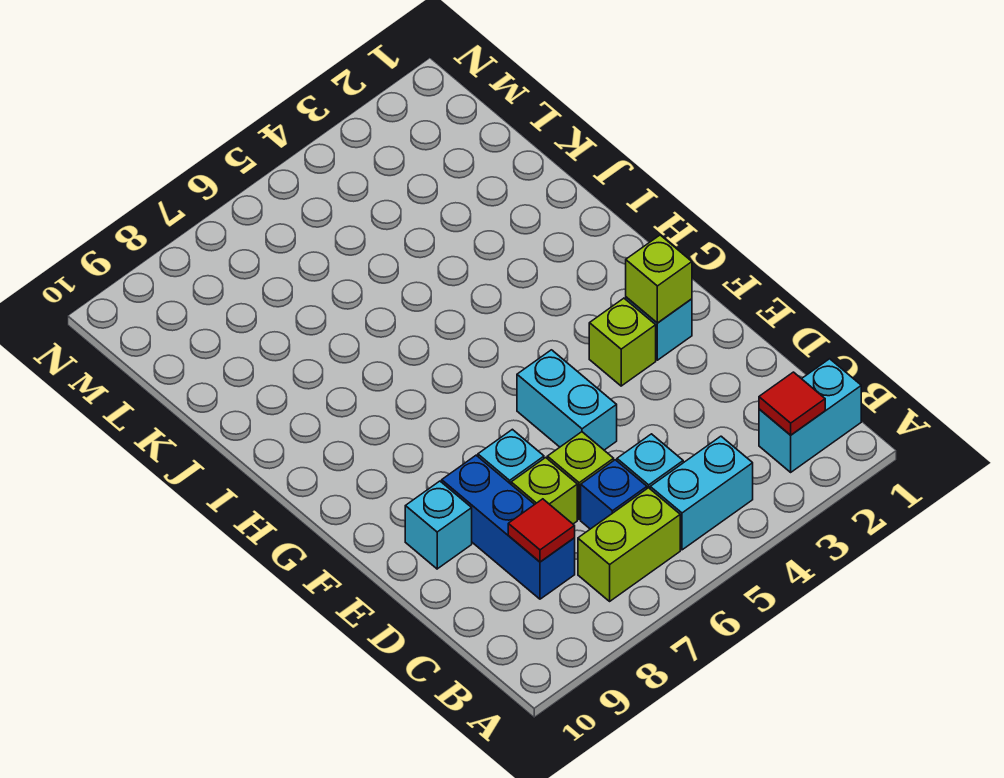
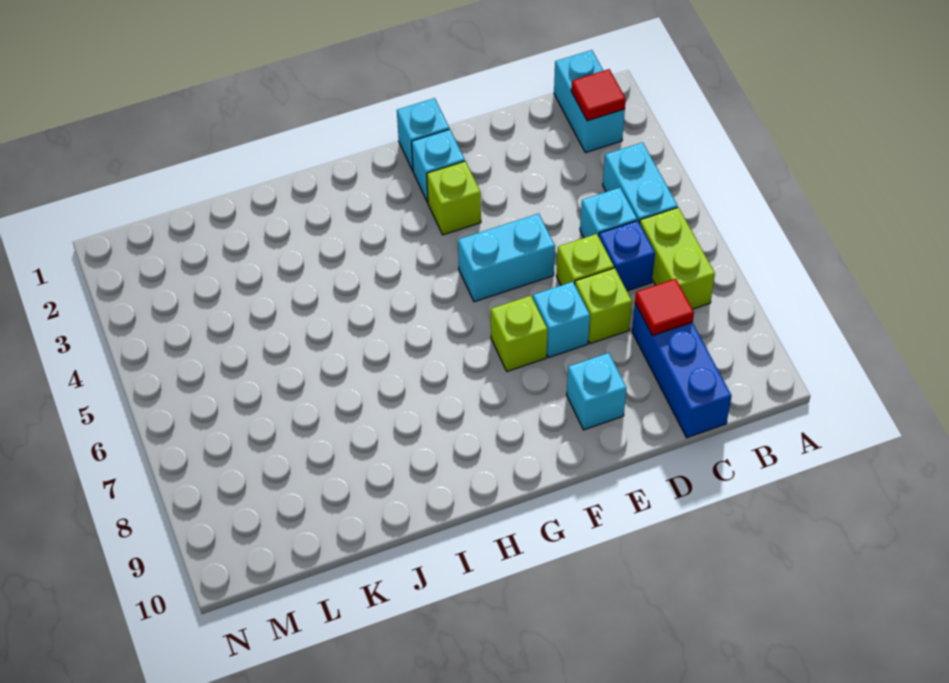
blue brick C8:E8 level 1 -> blue brick C8:C10 level 1
none -> cyan brick F1 level 1
lime brick F2 level 2 -> lime brick F7 level 1

